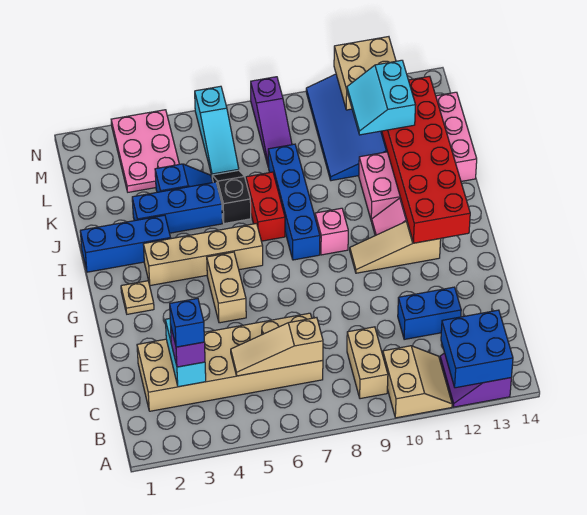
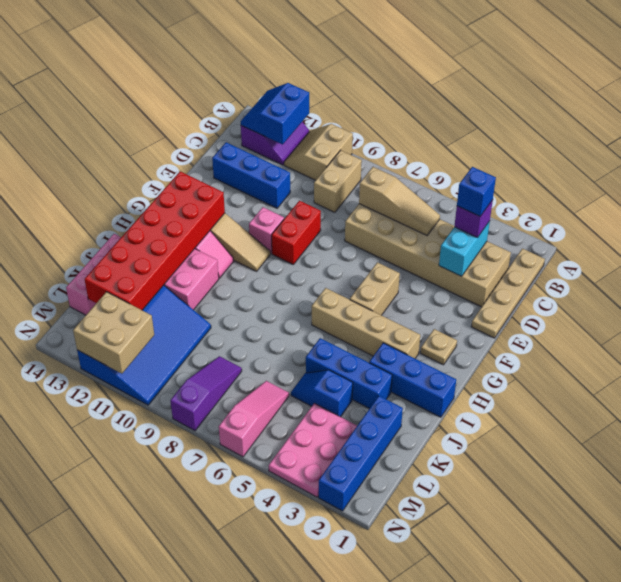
blue brick A12:B13 level 2 -> blue slope A12:B13 level 2 top 12
none -> tan plate B1:E1 level 1
blue brick D11:D12 level 1 -> blue brick D11:D13 level 1
blue brick H8:K8 level 1 -> blue brick K2:N2 level 1
pink brick H9 level 1 -> pink brick F10 level 1
red brick I7:J7 level 1 -> red brick E9:F9 level 1
black slope J6:K6 level 1 top J -> none
cyan slope K11:L12 level 3 top 12 -> none
cyan slope L6:N6 level 1 top N -> pink slope L6:N6 level 1 top N

